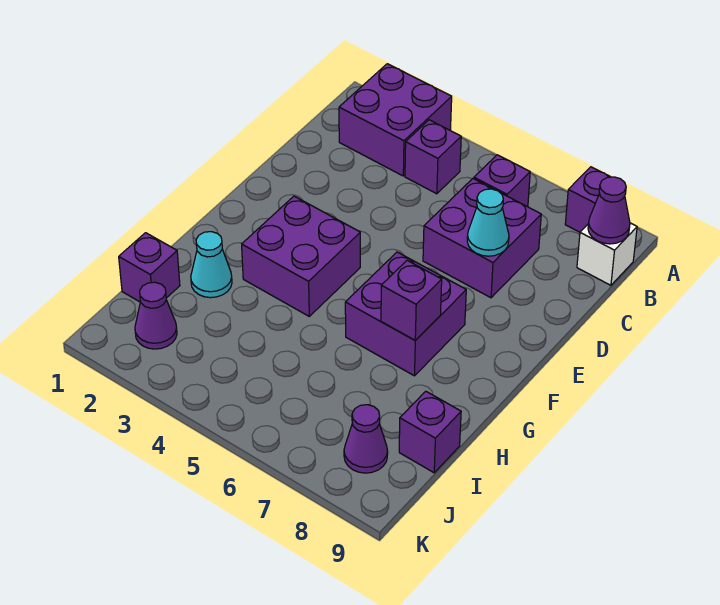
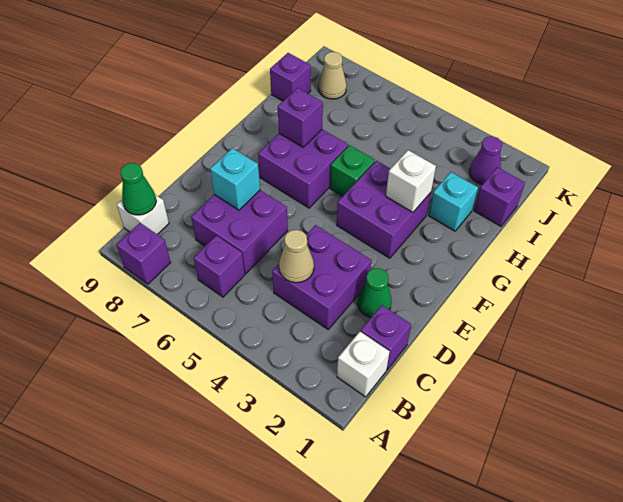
purple brick A2:B3 level 1 -> purple brick C3:D4 level 1
none -> white brick B1 level 1
purple brick B4 level 1 -> purple brick C1 level 1
purple cone B9 level 2 -> green cone B9 level 2
none -> tan cone C4 level 2
none -> green cone D2 level 1
cyan cone D7 level 2 -> cyan brick D7 level 2
none -> white brick G3 level 2
none -> green brick G5 level 1
cyan cone H2 level 1 -> cyan brick H2 level 1
purple cone J8 level 1 -> tan cone J8 level 1

